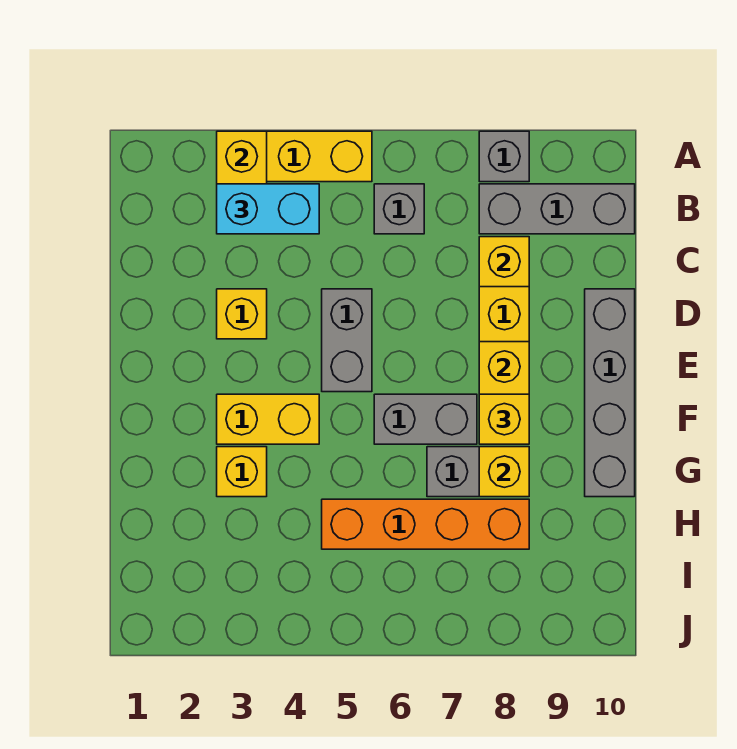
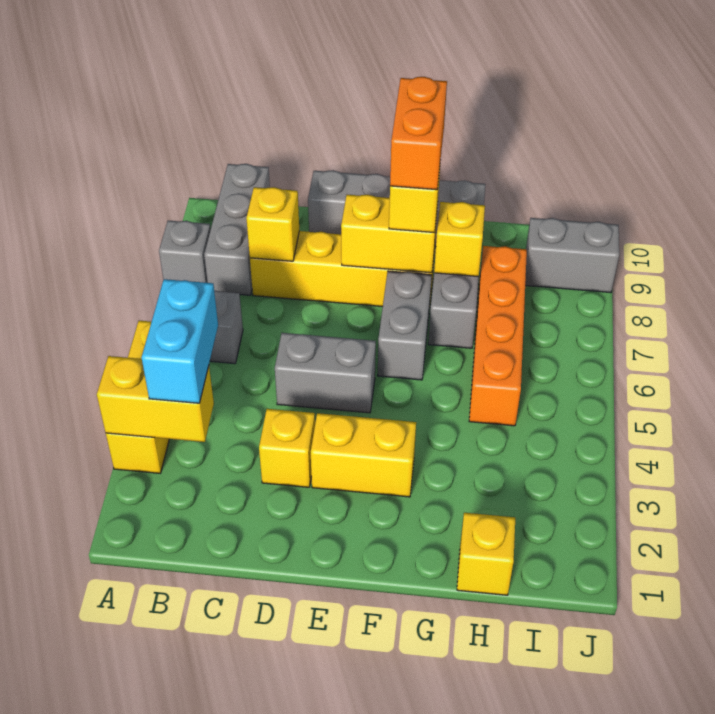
yellow brick F3:F4 level 1 -> yellow brick E3:F3 level 1
none -> orange brick F8:F9 level 4
yellow brick G3 level 1 -> yellow brick H1 level 1
none -> grey brick I9:J9 level 1

